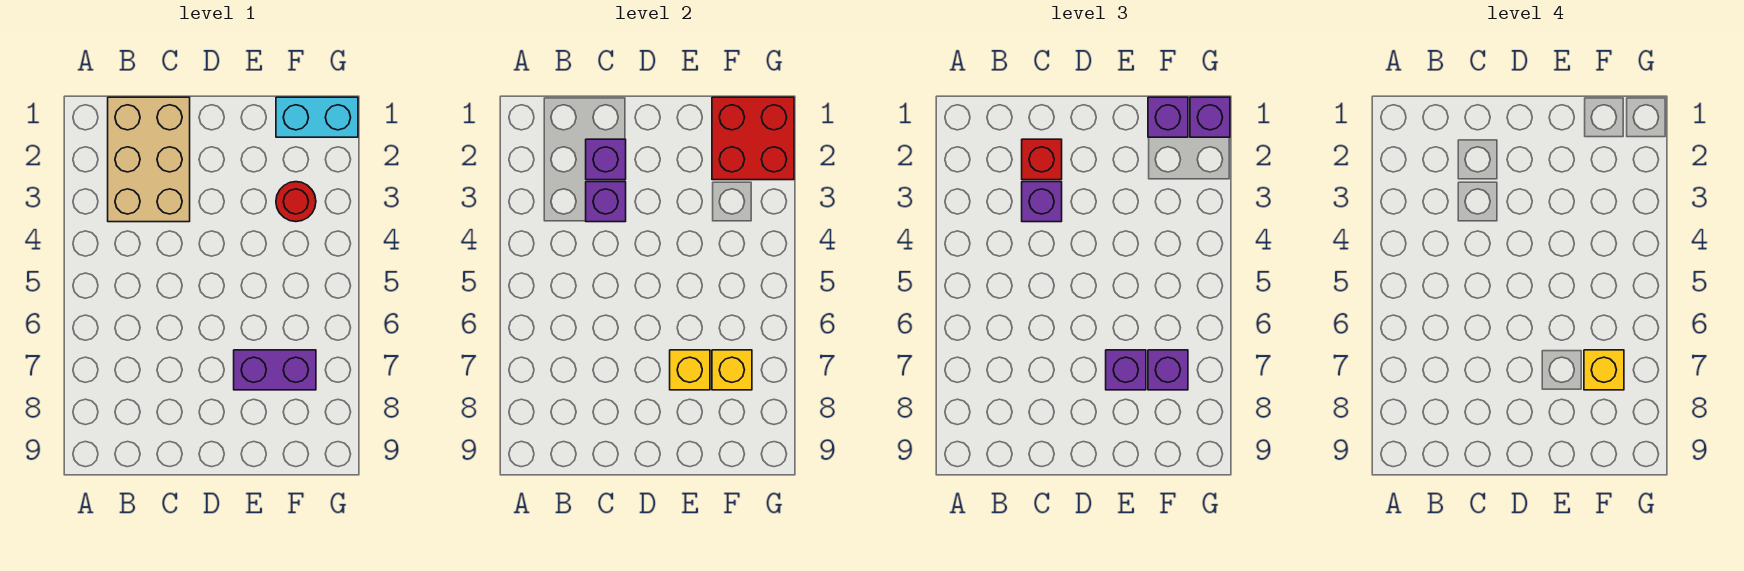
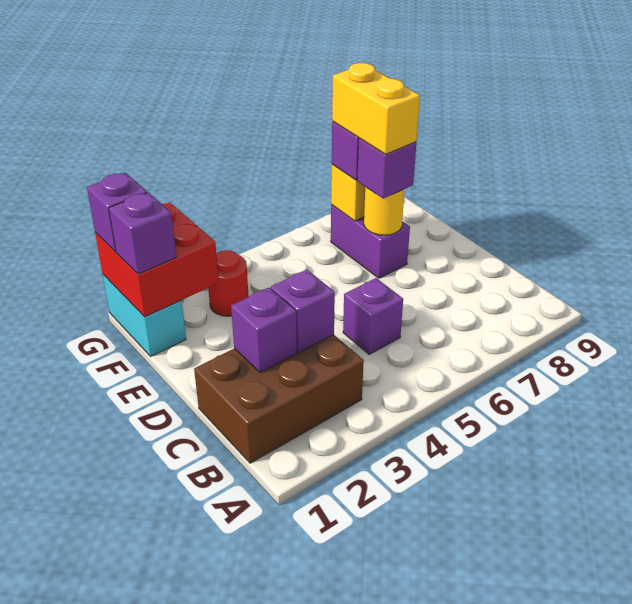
tan brick B1:C3 level 1 -> brown brick B1:C3 level 1
red brick C2 level 3 -> none
purple brick C3 level 3 -> purple brick C5 level 1
yellow brick E7 level 2 -> yellow round brick E7 level 2
yellow brick F7 level 4 -> yellow brick E7:F7 level 4

